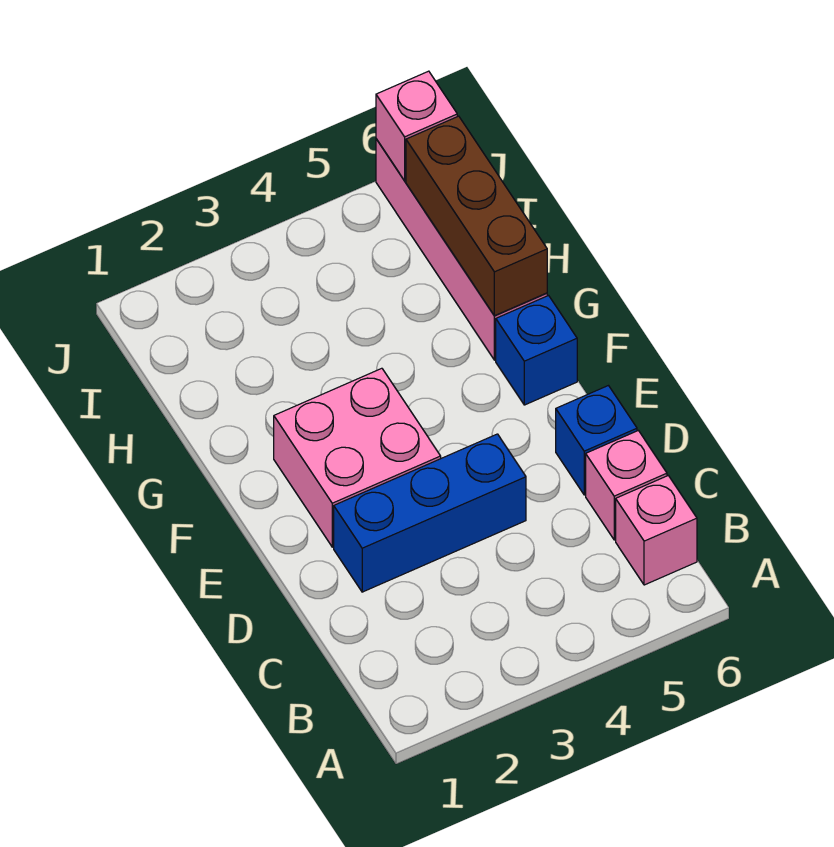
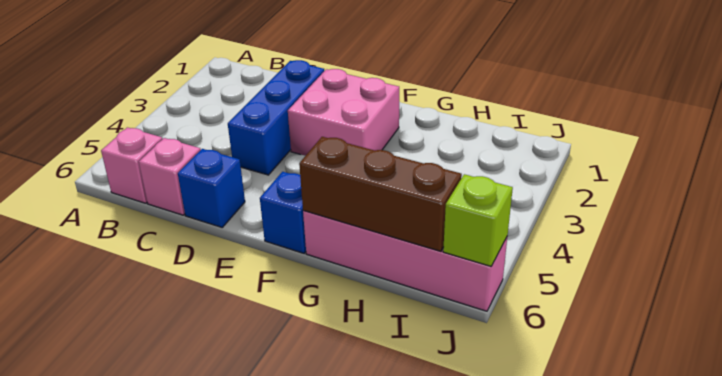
pink brick J6 level 2 -> lime brick J6 level 2

